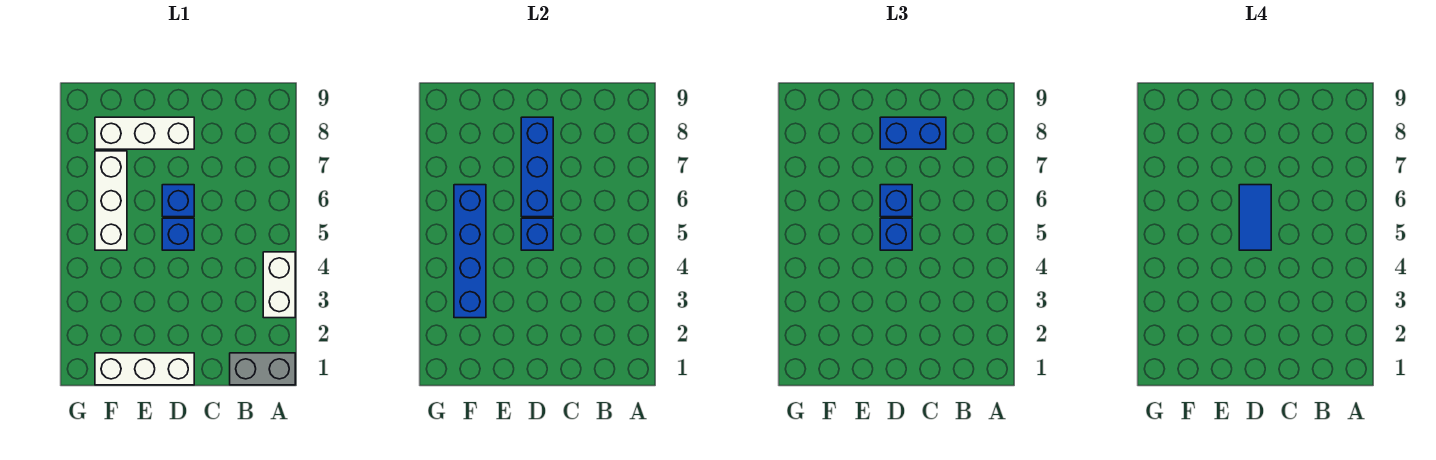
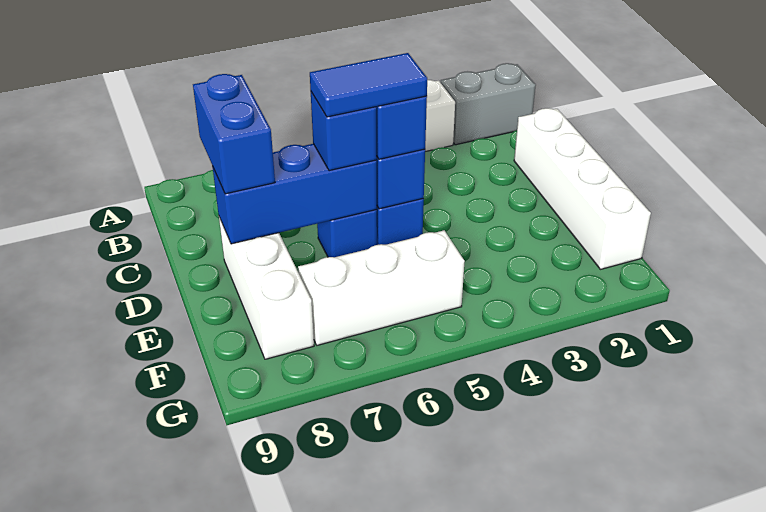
grey brick A1:B1 level 1 -> grey brick A1:A2 level 1
white brick D1:F1 level 1 -> white brick C1:F1 level 1
blue brick F3:F6 level 2 -> none

